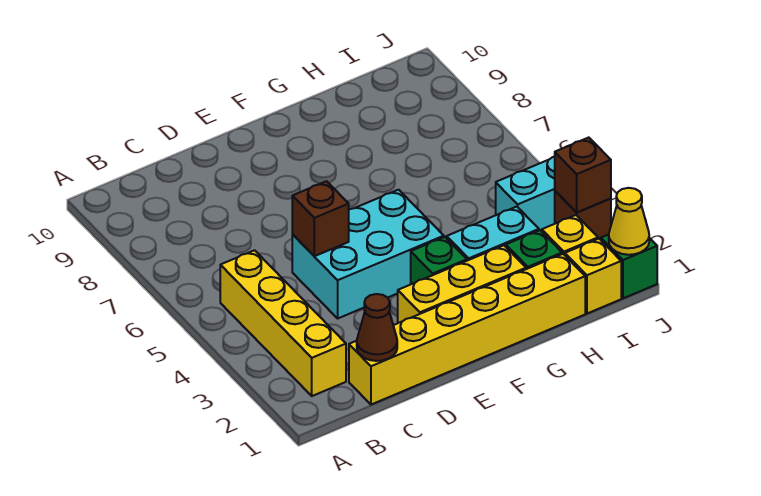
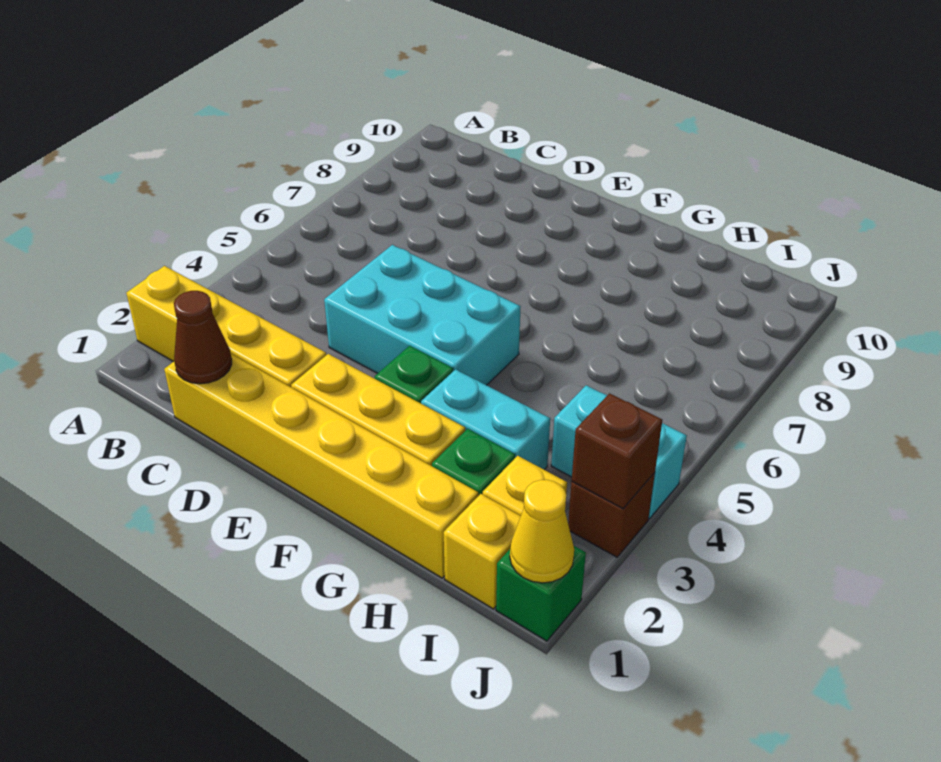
yellow brick B2:B5 level 1 -> yellow brick A2:D2 level 1
brown brick D5 level 2 -> none

